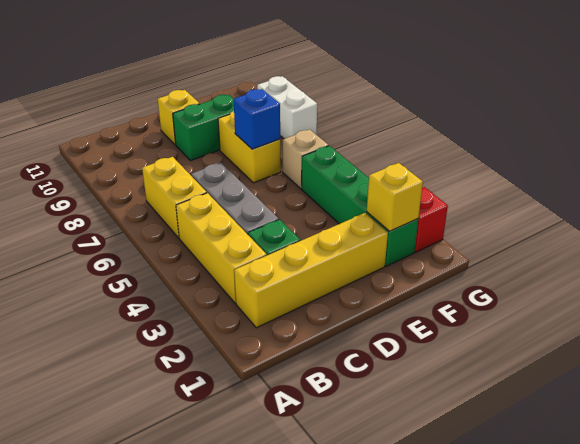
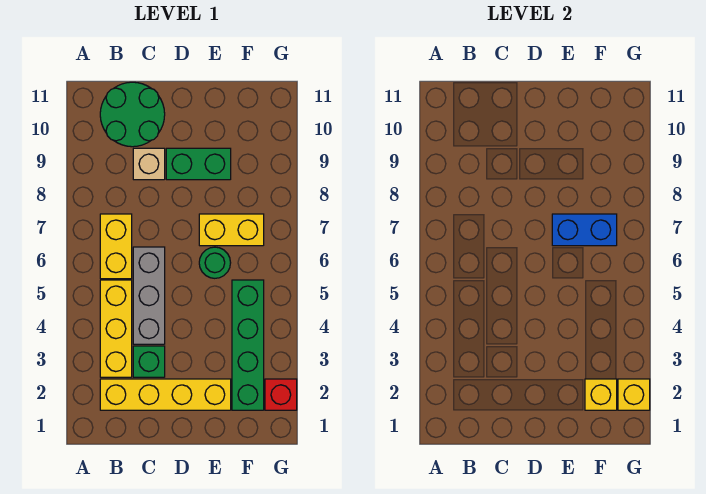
none -> green round brick B10:C11 level 1
yellow brick D10 level 1 -> yellow brick G2 level 2
none -> green round brick E6 level 1
yellow brick E7:E8 level 1 -> yellow brick E7:F7 level 1
blue brick E7 level 2 -> blue brick E7:F7 level 2
tan brick F6 level 1 -> tan brick C9 level 1
white brick G8:G9 level 1 -> none

